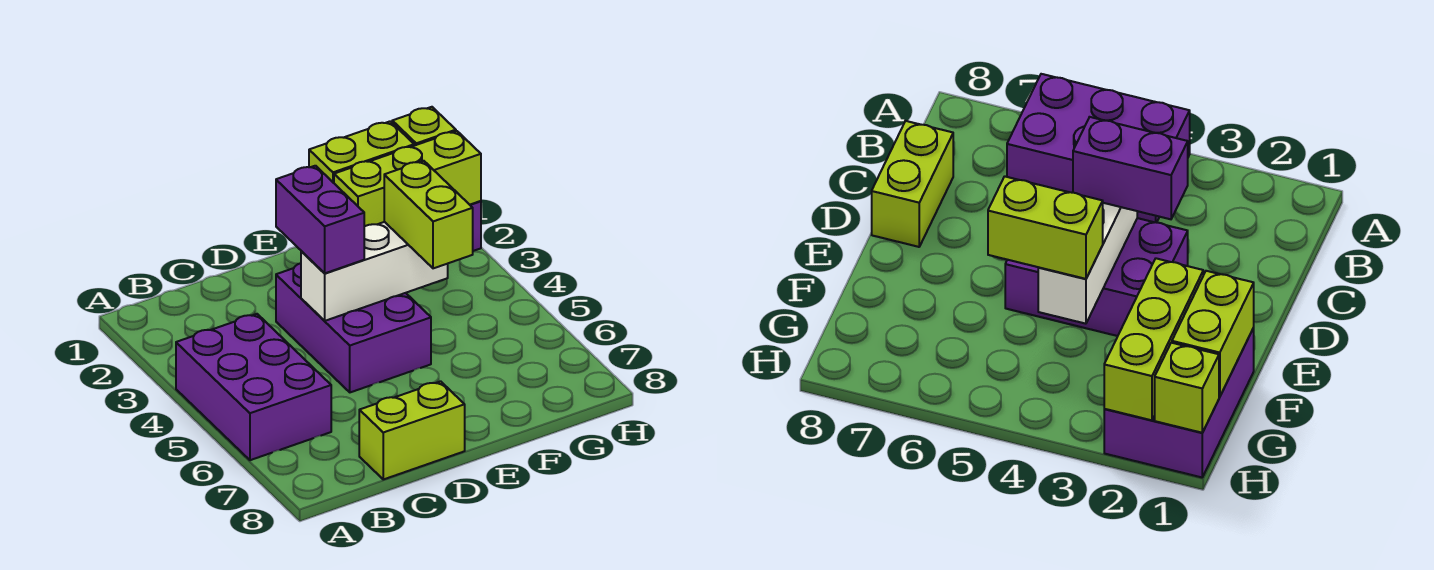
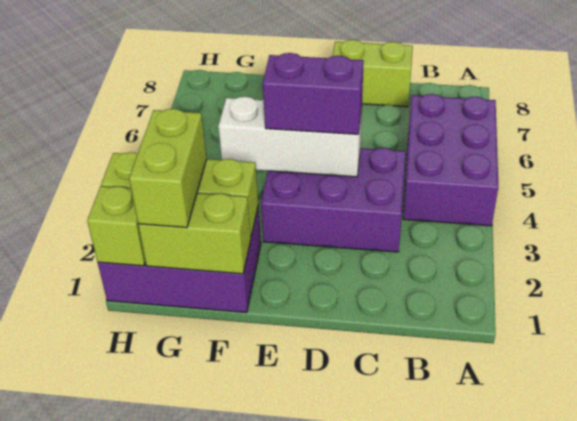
purple brick D3:E5 level 1 -> purple brick C3:E4 level 1
purple brick D3:D4 level 3 -> purple brick D4:E4 level 3
lime brick F4:F5 level 3 -> lime brick G1:G2 level 3

